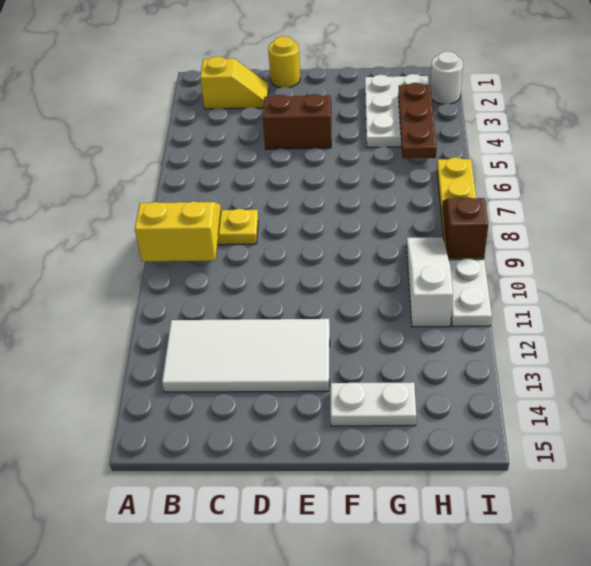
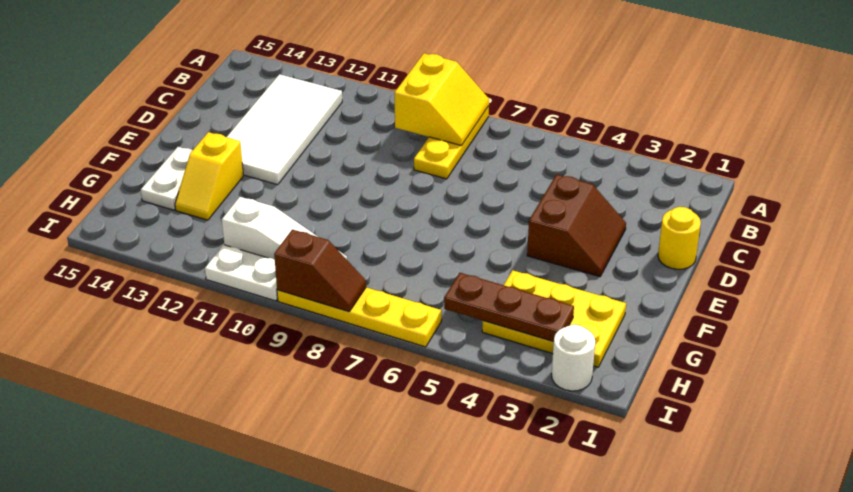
yellow slope B2:C2 level 1 top B -> yellow slope F13:G13 level 1 top F
white plate G2:H4 level 1 -> yellow plate G2:H4 level 1

